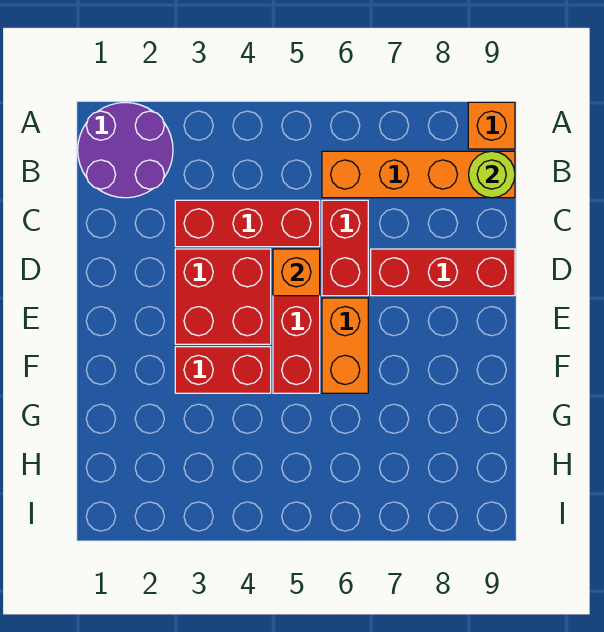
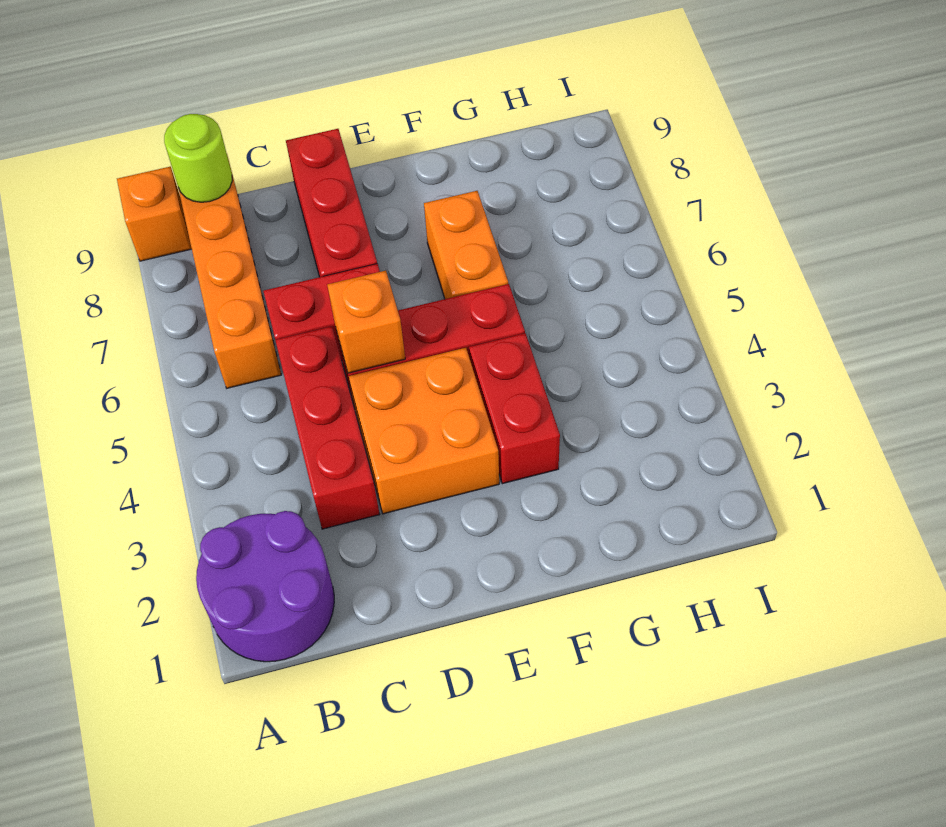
red brick D3:E4 level 1 -> orange brick D3:E4 level 1
orange brick E6:F6 level 1 -> orange brick F6:F7 level 1

